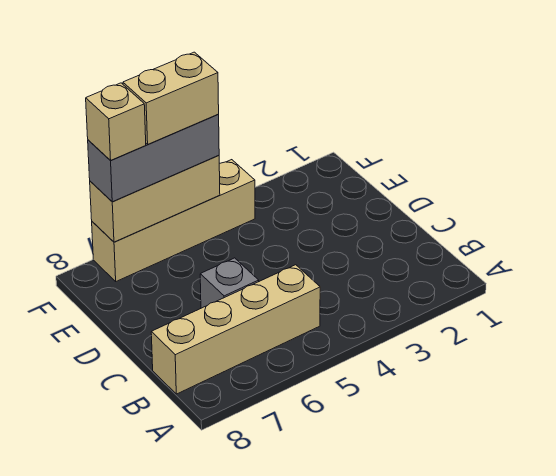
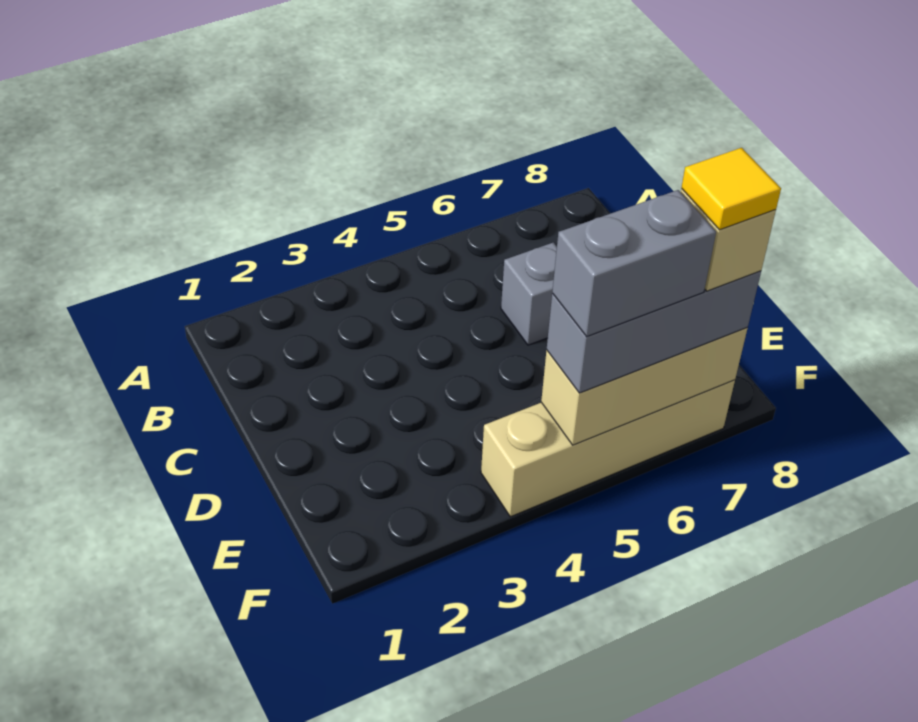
tan brick B5:B8 level 1 -> none
tan brick F5:F6 level 4 -> grey brick F5:F6 level 4
none -> yellow tile F7 level 5

